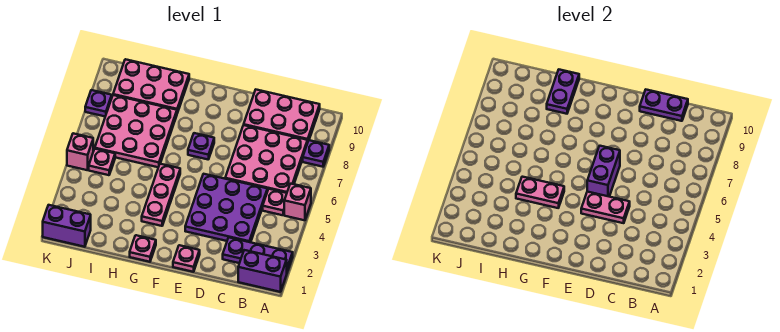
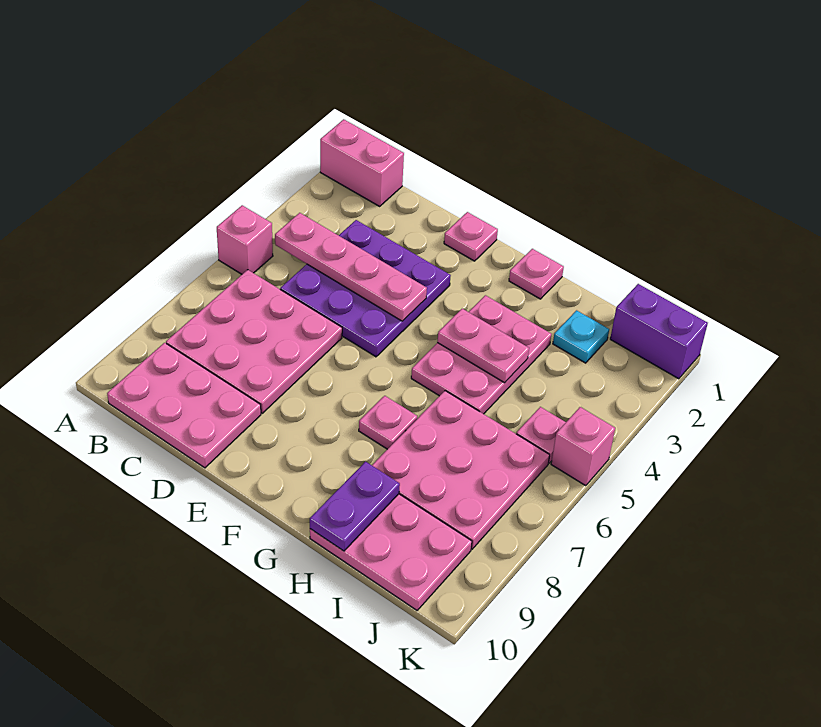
purple brick A1:B1 level 1 -> pink brick A1:B1 level 1
purple plate A2:C2 level 1 -> none
purple plate A8 level 1 -> none
pink plate B5 level 1 -> pink plate G7 level 1
purple plate C10:D10 level 2 -> none
pink plate D4:E4 level 2 -> pink plate B4:E4 level 2
purple brick E5:E6 level 2 -> none
purple plate F7 level 1 -> none
pink plate G3:G5 level 1 -> pink plate G3:H5 level 1
none -> cyan plate I2 level 1
purple plate K8 level 1 -> none

